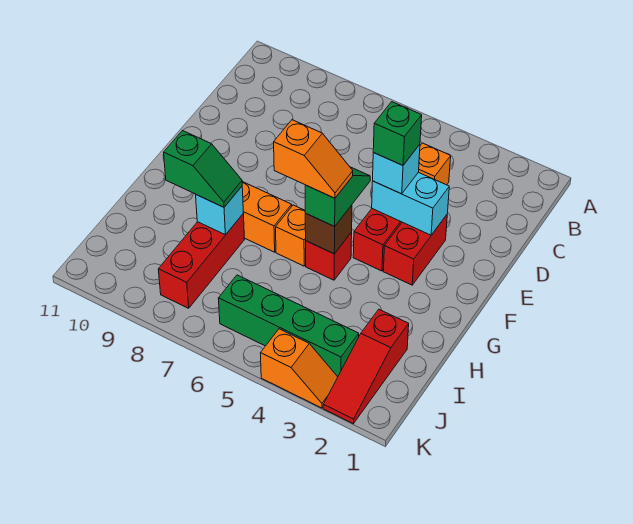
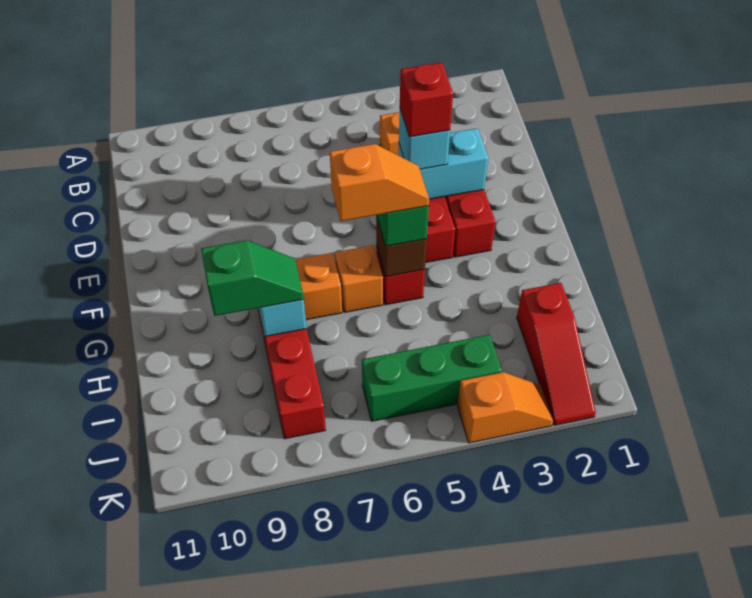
green brick E4 level 4 -> red brick E4 level 4
green brick J3:J6 level 1 -> green brick J4:J6 level 1

